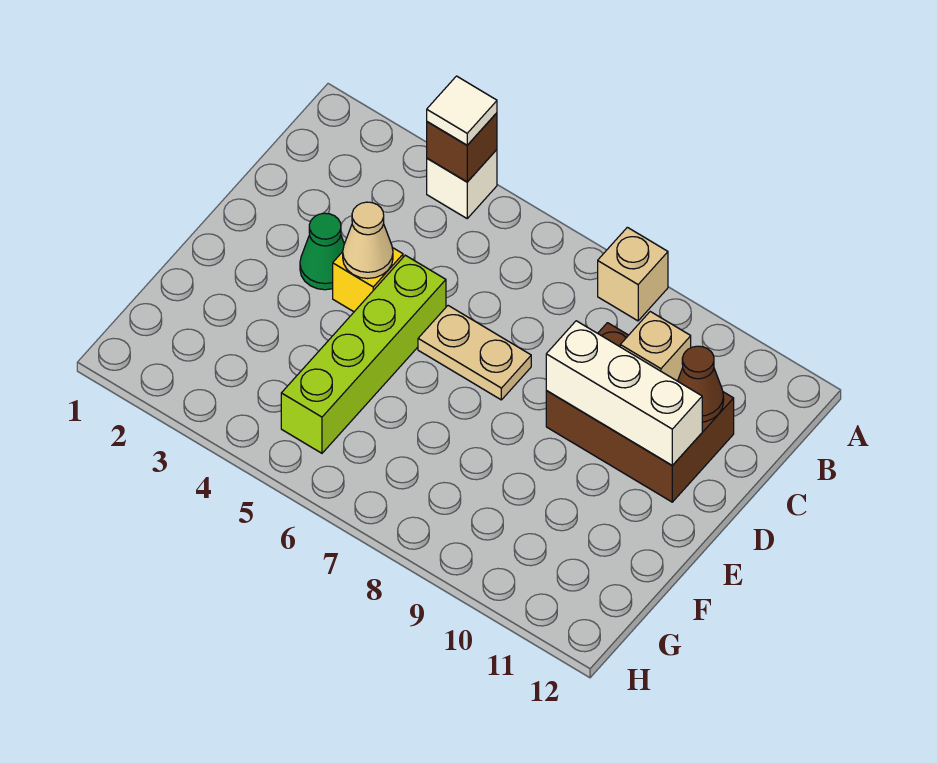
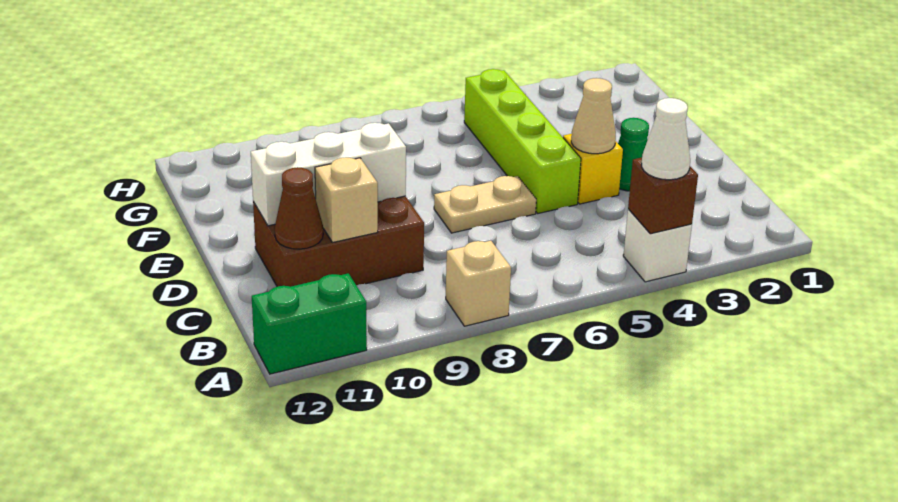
white tile A4 level 3 -> white cone A4 level 3
none -> green brick A11:A12 level 1

